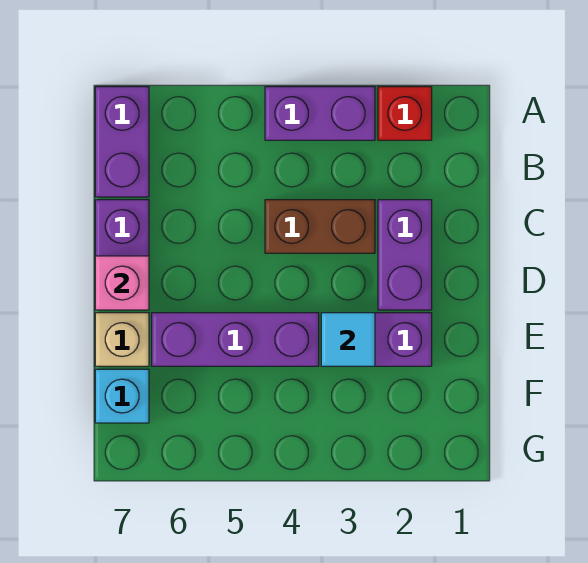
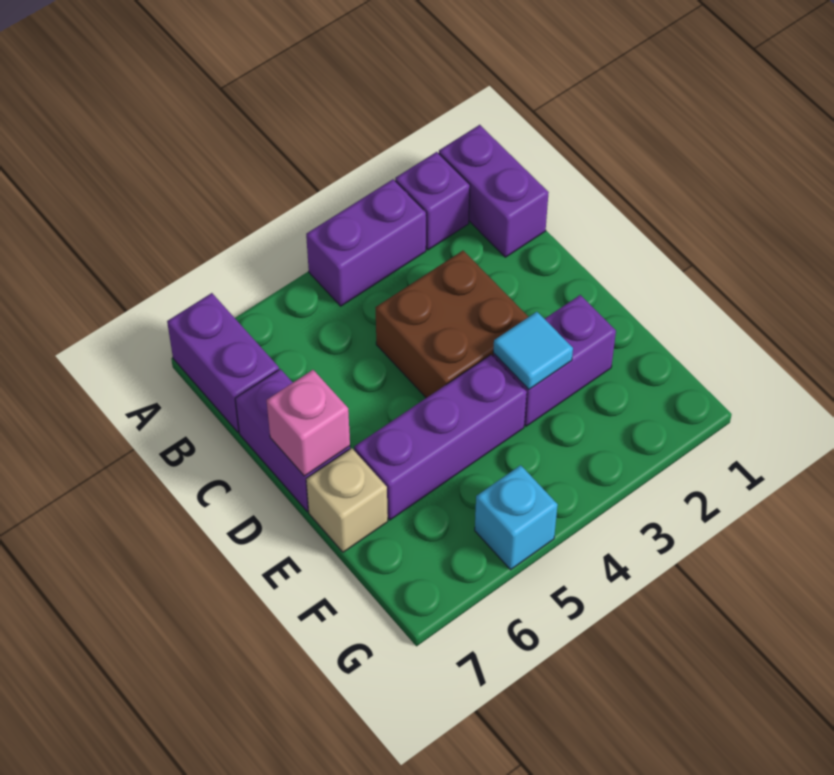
red brick A2 level 1 -> purple brick A2 level 1
purple brick C2:D2 level 1 -> purple brick A1:B1 level 1
brown brick C3:C4 level 1 -> brown brick C3:D4 level 1
cyan brick F7 level 1 -> cyan brick G5 level 1

